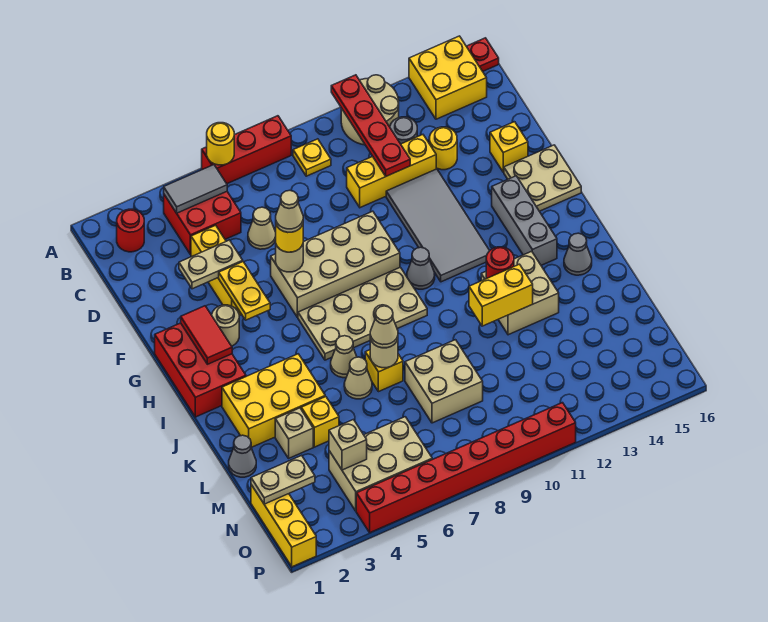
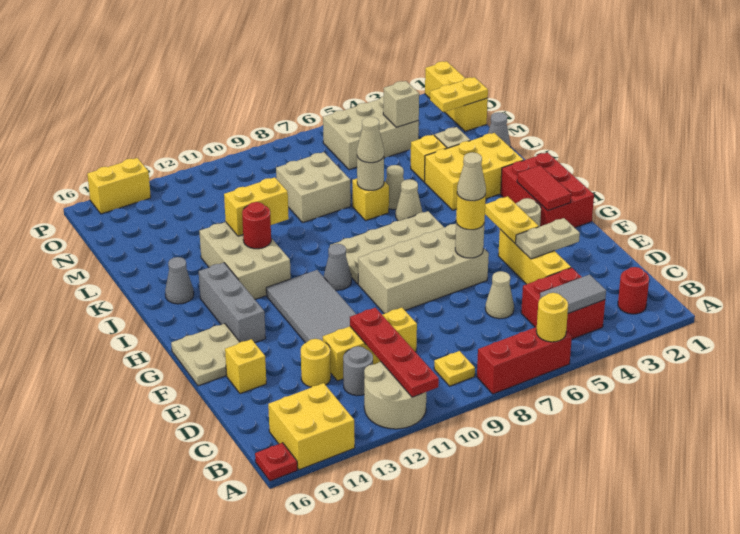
tan brick J12:K13 level 1 -> tan brick I12:K13 level 1
tan plate N1:N2 level 2 -> yellow plate N1:N2 level 2
red brick P4:P11 level 1 -> none
none -> yellow brick P14:P15 level 1

